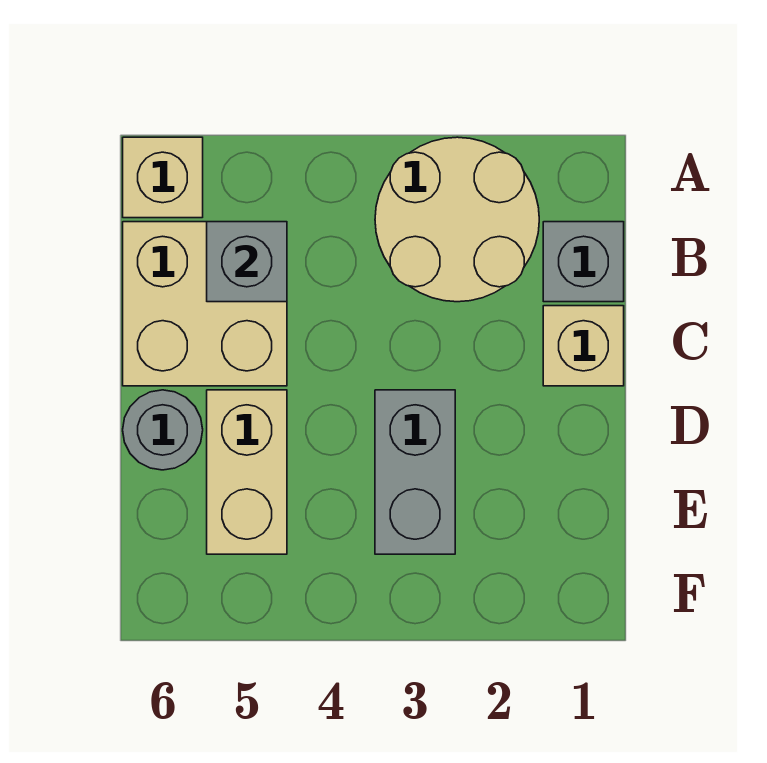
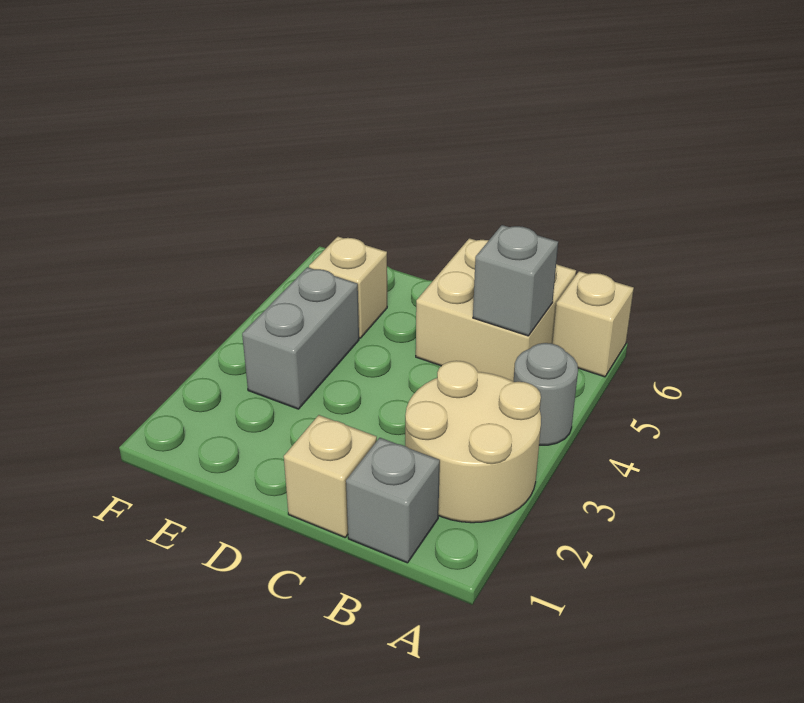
grey brick D3:E3 level 1 -> grey brick E3:E4 level 1
tan brick D5:E5 level 1 -> tan brick E5 level 1
grey round brick D6 level 1 -> grey round brick A4 level 1

